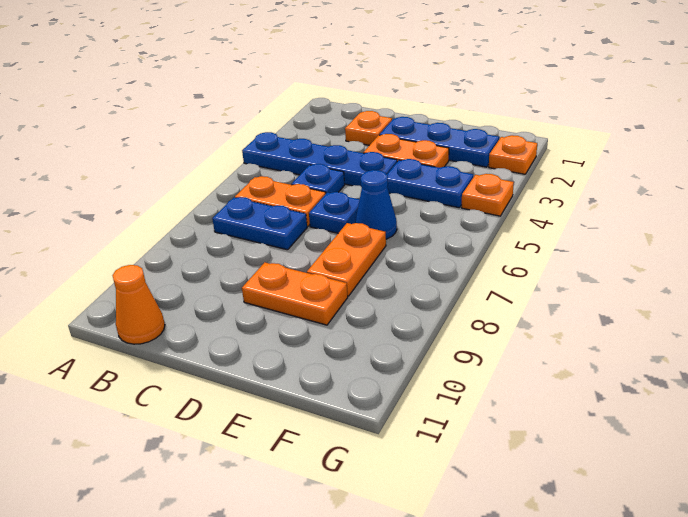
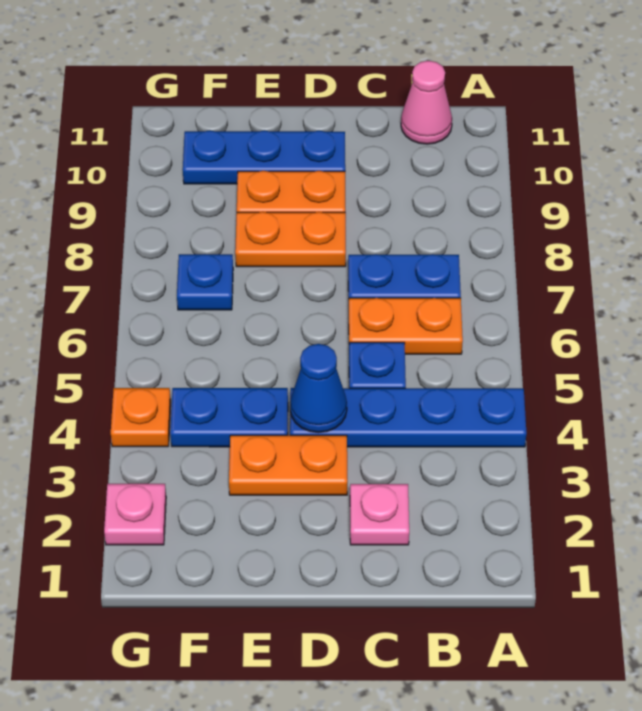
orange cone B11 level 1 -> pink cone B11 level 1
orange plate C2 level 1 -> pink plate C2 level 1
blue plate D2:F2 level 1 -> blue plate D10:F10 level 1
blue plate D6 level 1 -> blue plate F7 level 1
blue cone E6 level 1 -> blue cone D4 level 2
orange plate E7:E8 level 1 -> orange plate D8:E8 level 1
orange plate G2 level 1 -> pink plate G2 level 1

